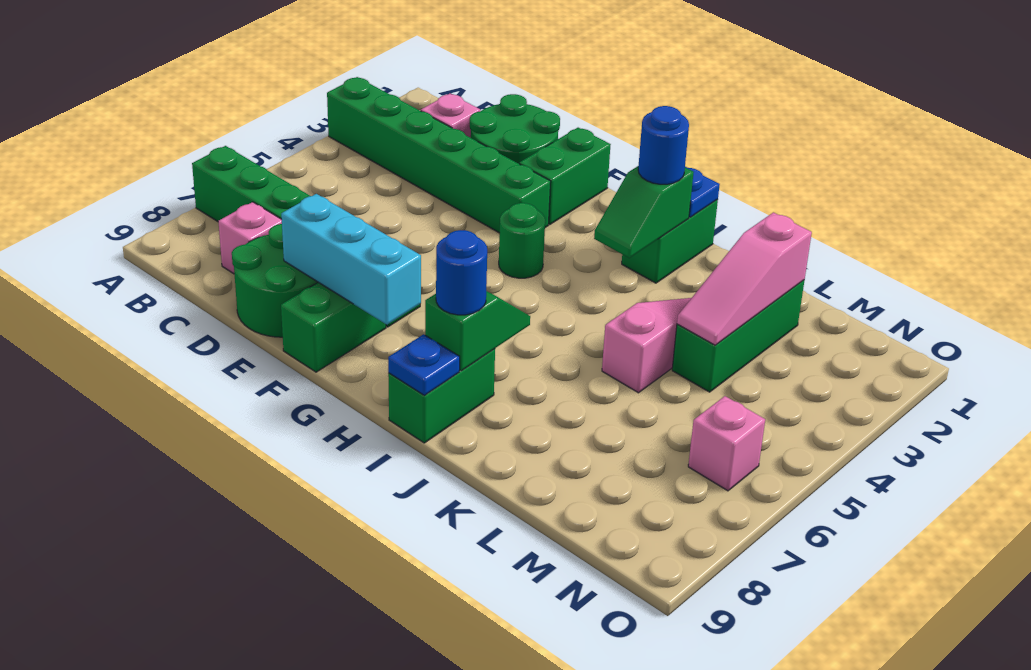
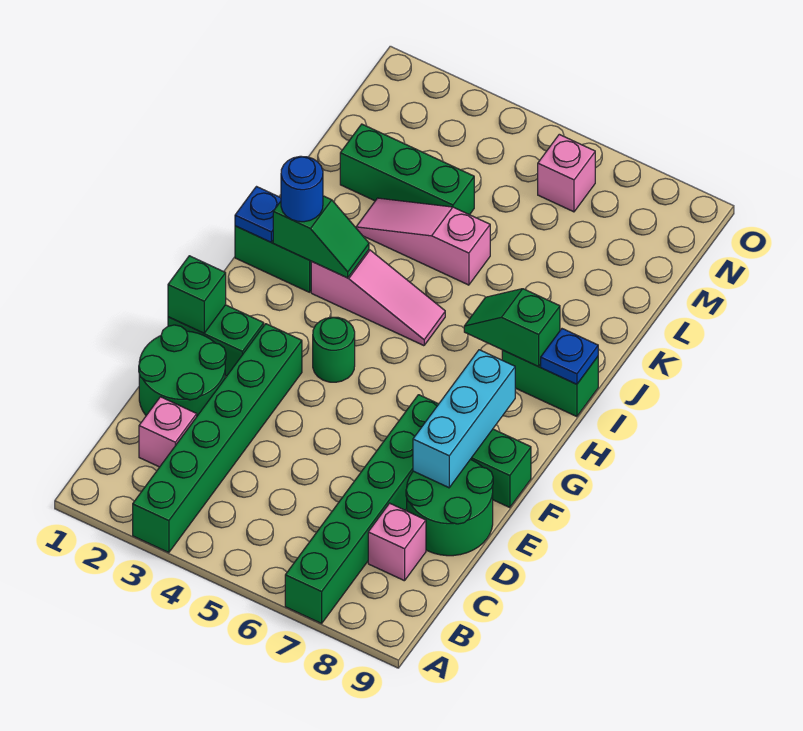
none -> green brick F1 level 2
blue round brick I8 level 3 -> none
pink slope L2:L4 level 2 top 2 -> pink slope I3:I5 level 1 top 3

